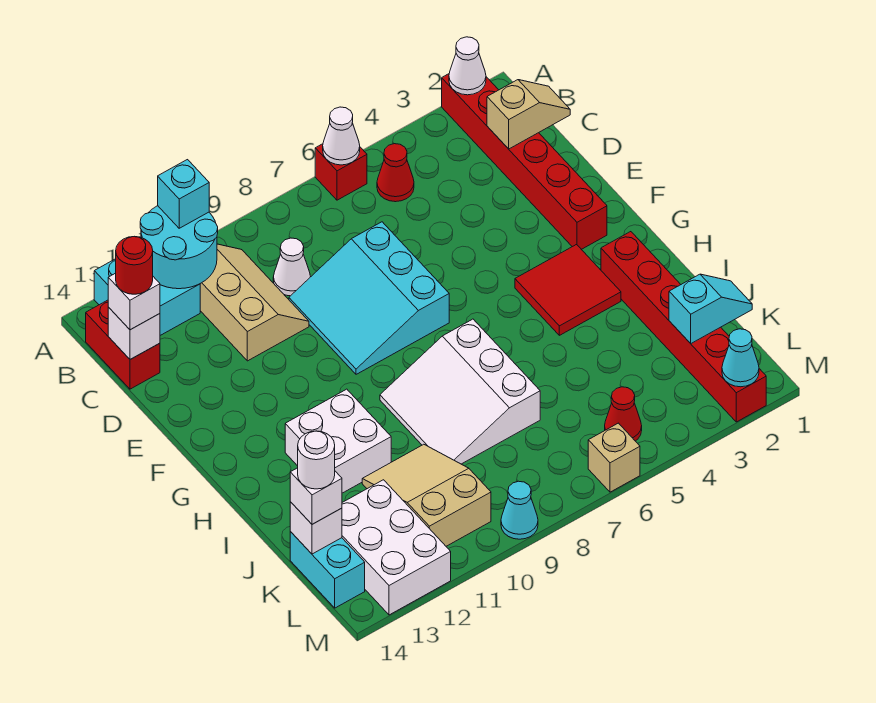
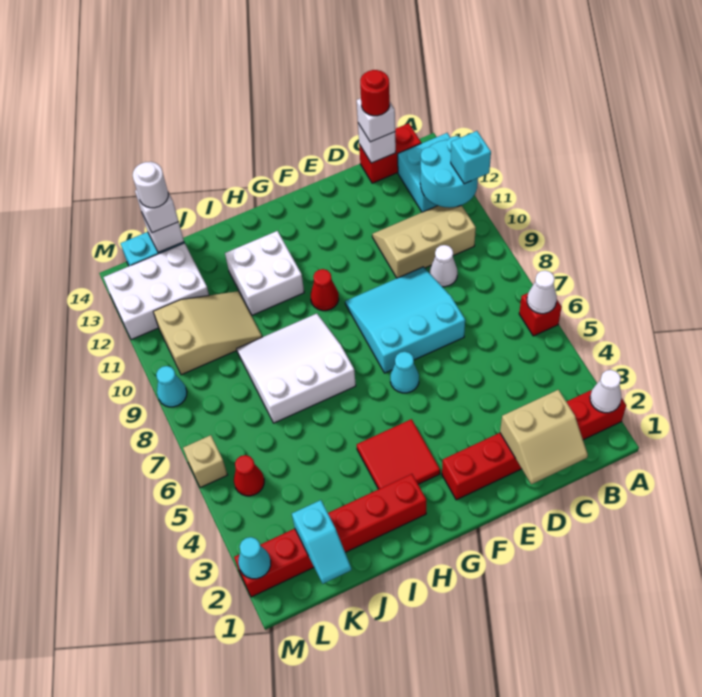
red cone B5 level 1 -> red cone G10 level 1
tan slope B10:D11 level 1 top 11 -> tan slope B10:D11 level 1 top 10
tan slope C1:C2 level 2 top 2 -> tan slope C1:D2 level 2 top 2
none -> cyan cone F6 level 1

